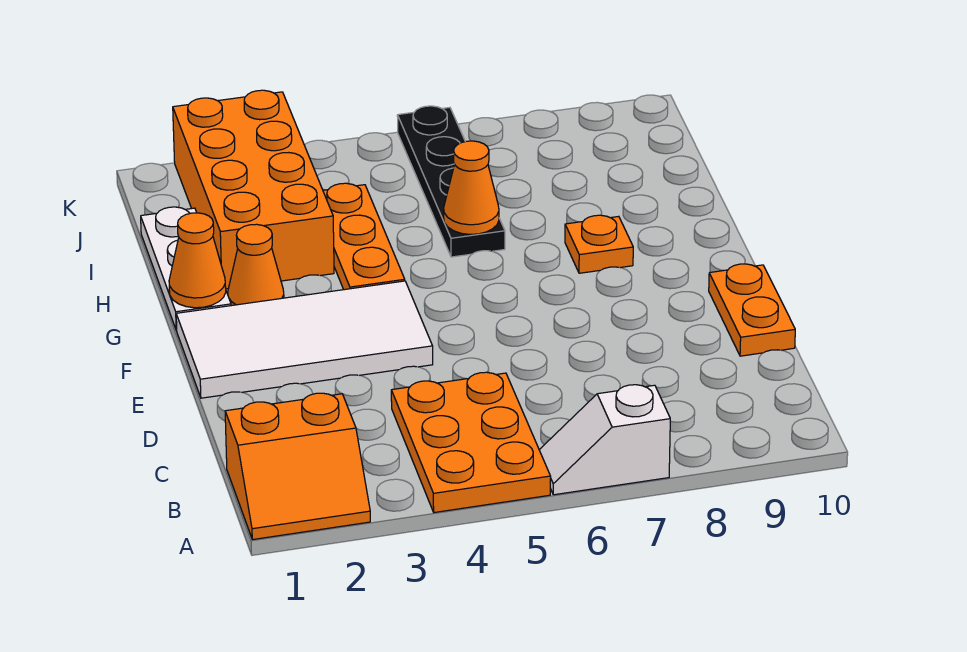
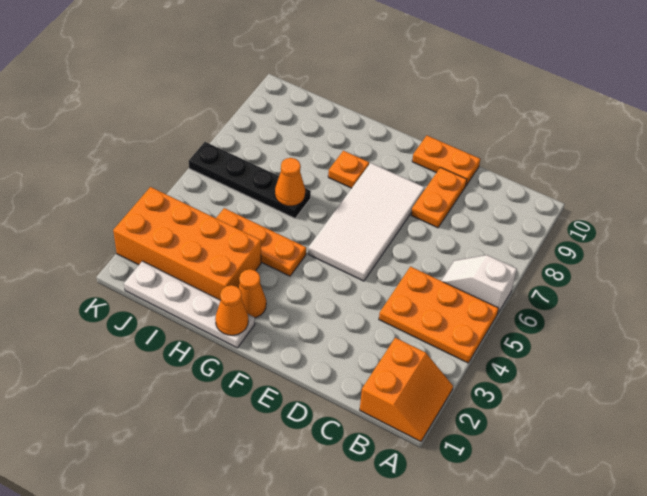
white slope A6:A7 level 1 top 7 -> white slope A6:B6 level 1 top A
none -> orange plate D8:D9 level 1
white tile E1:F4 level 1 -> white tile E5:F8 level 1
white plate G1:I1 level 1 -> white plate G1:J1 level 1

